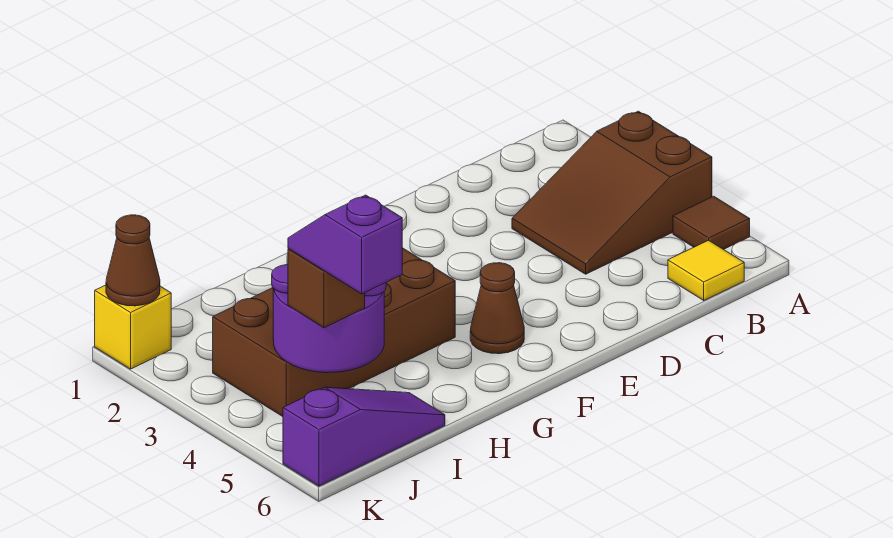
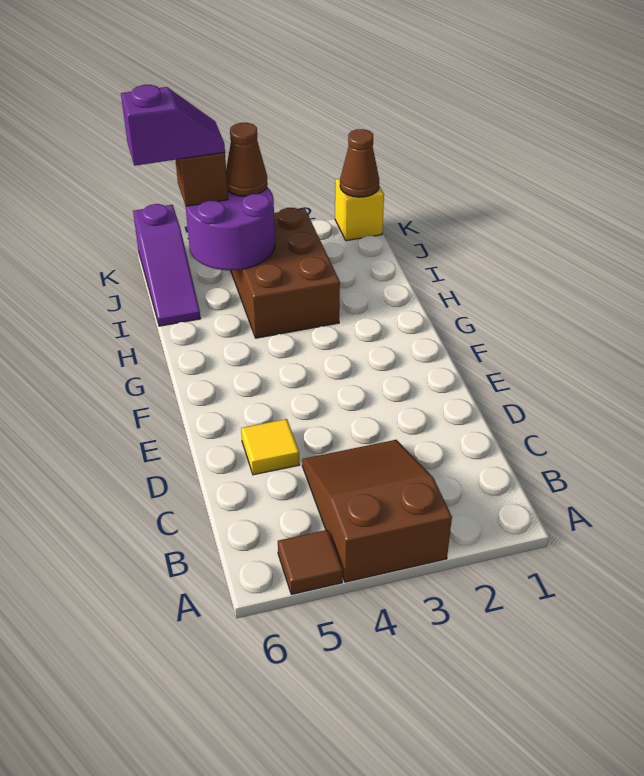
yellow tile B6 level 1 -> yellow tile D5 level 1
brown cone F5 level 1 -> brown cone J4 level 3
brown brick G3:J4 level 1 -> brown brick H3:J4 level 1

